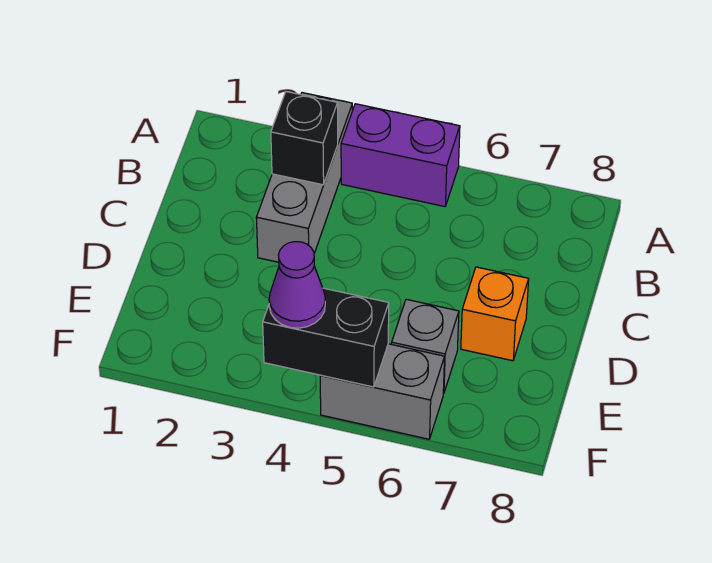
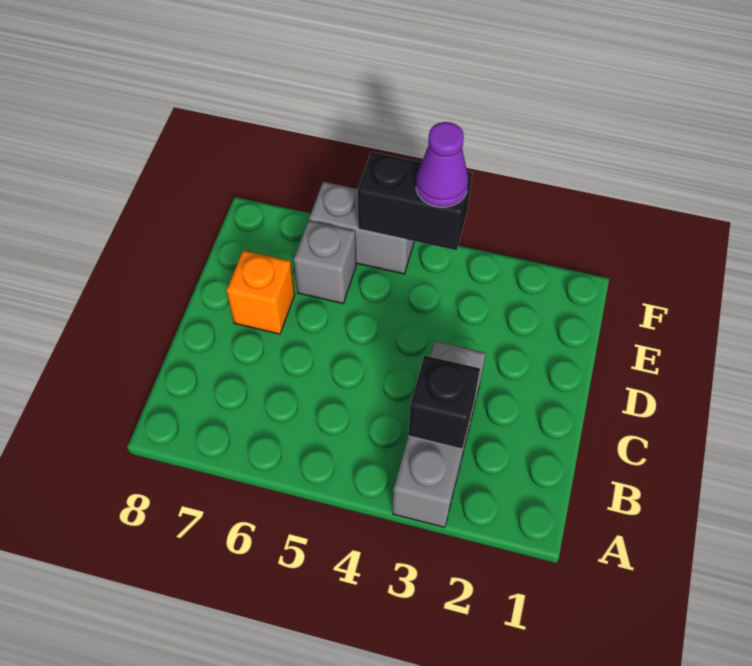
purple brick A4:A5 level 1 -> none

